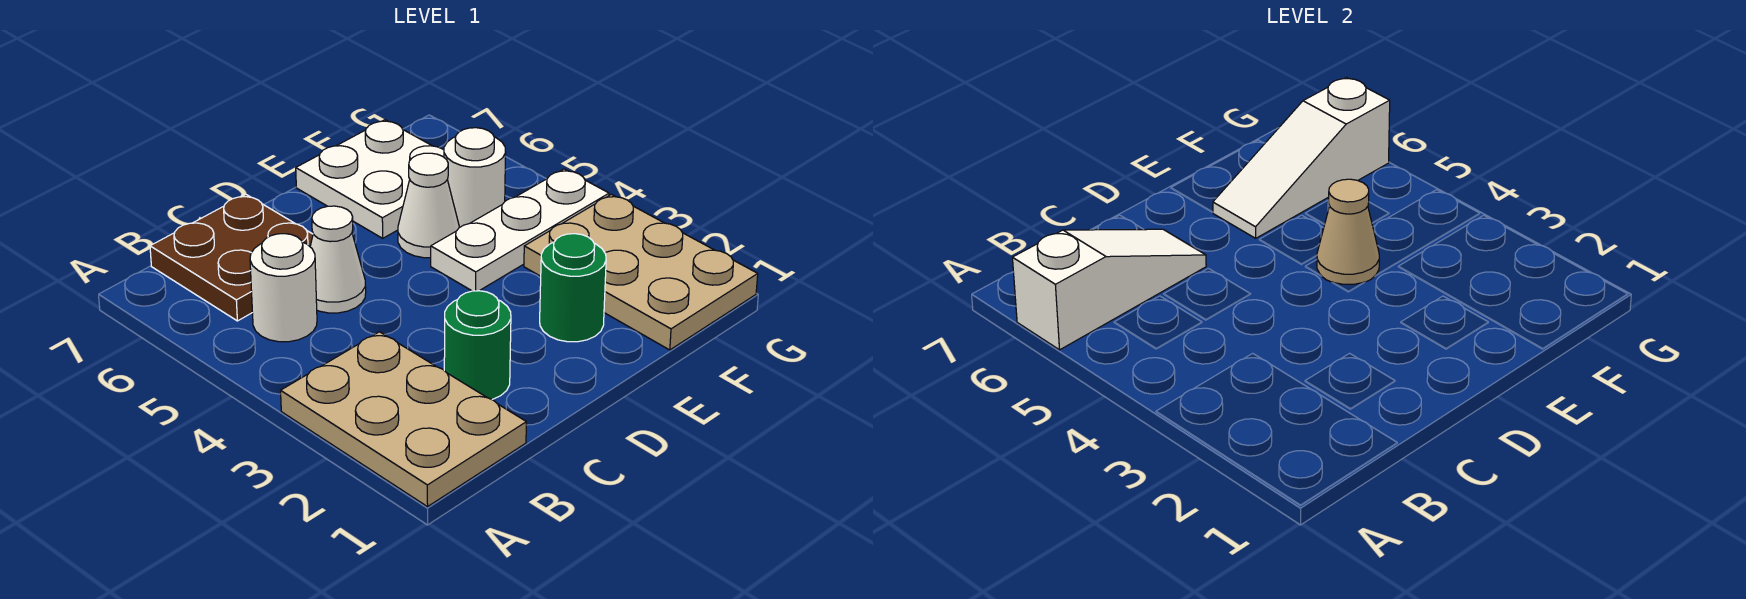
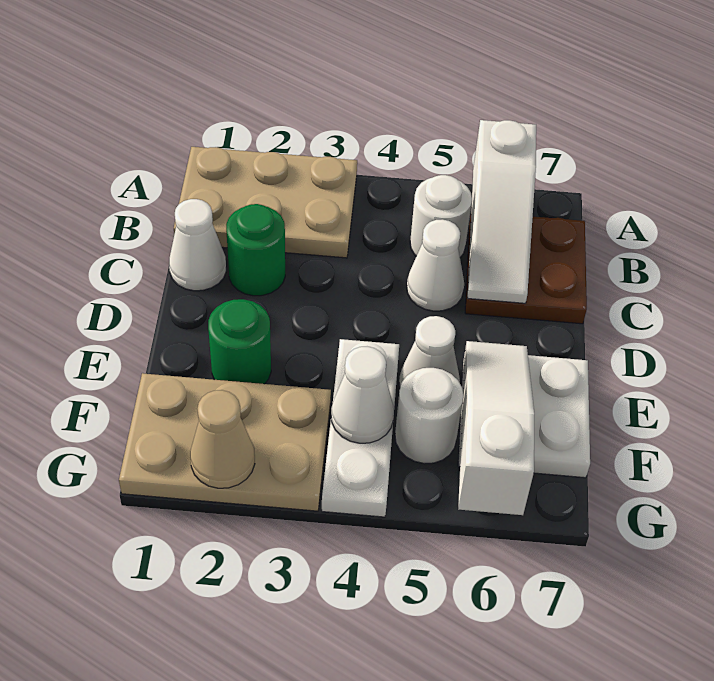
none -> white cone C1 level 1
tan cone E4 level 2 -> tan cone G2 level 2
none -> white cone F4 level 2

